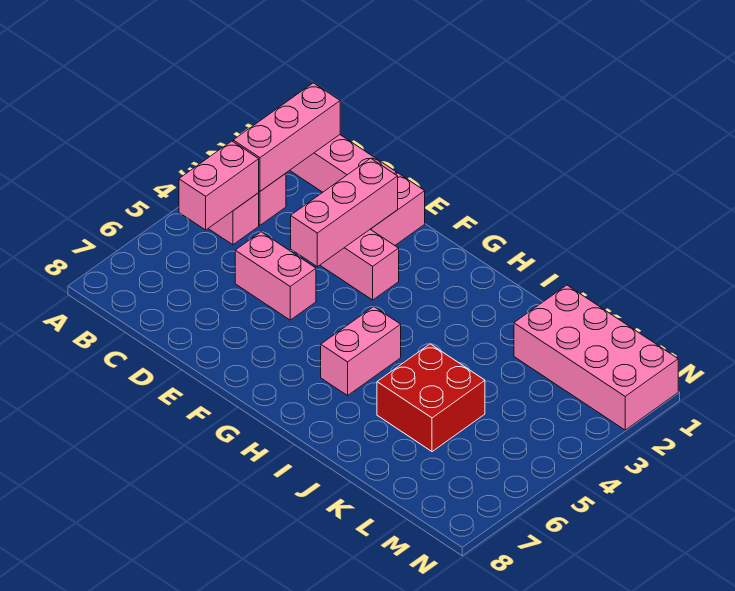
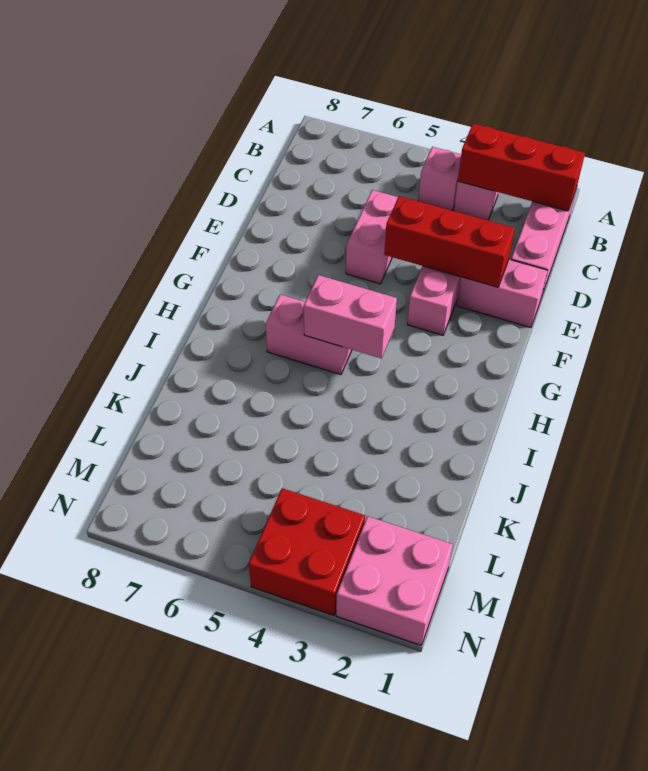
pink brick B1:B3 level 2 -> red brick B1:B3 level 2
pink brick B4:B5 level 2 -> pink brick H4:H5 level 2
pink brick E2:E4 level 2 -> red brick E2:E4 level 2
red brick J5:K6 level 1 -> red brick M3:N4 level 1
pink brick K1:N2 level 1 -> pink brick M1:N2 level 1

